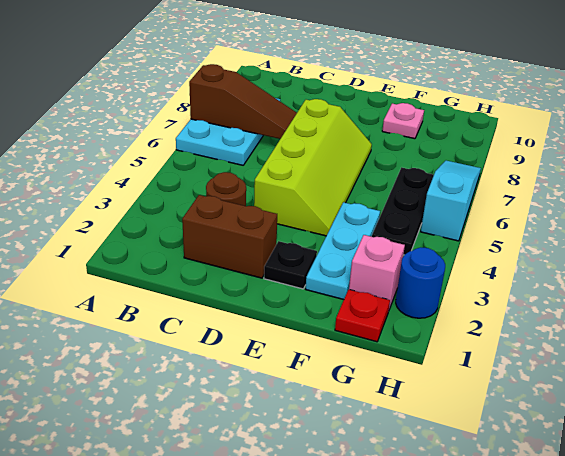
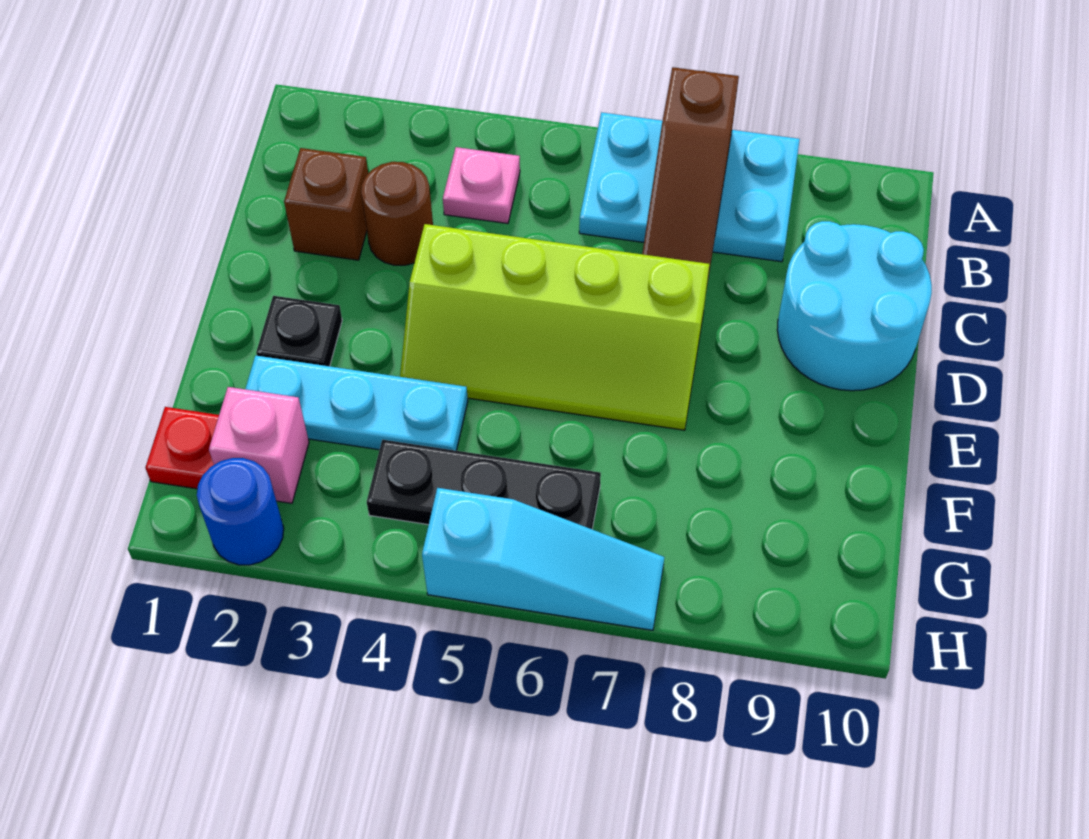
brown brick C2:D2 level 1 -> brown brick C2 level 1
none -> cyan round brick C9:D10 level 1
pink plate F9 level 1 -> pink plate B4 level 1

